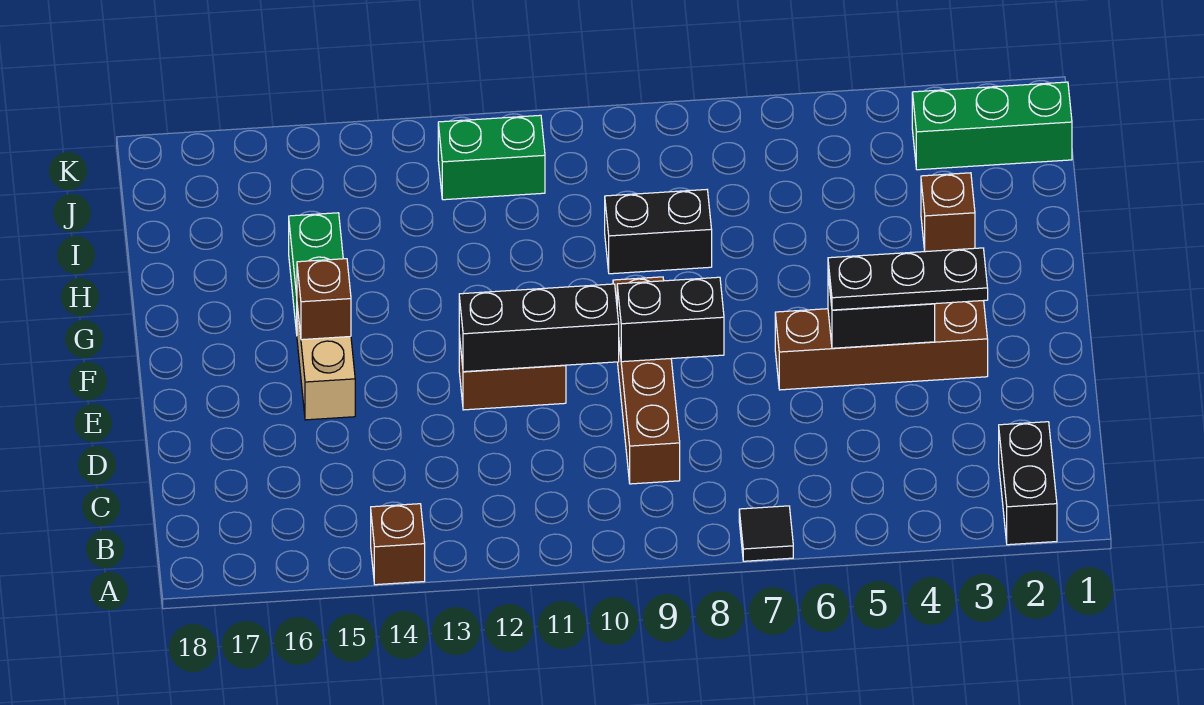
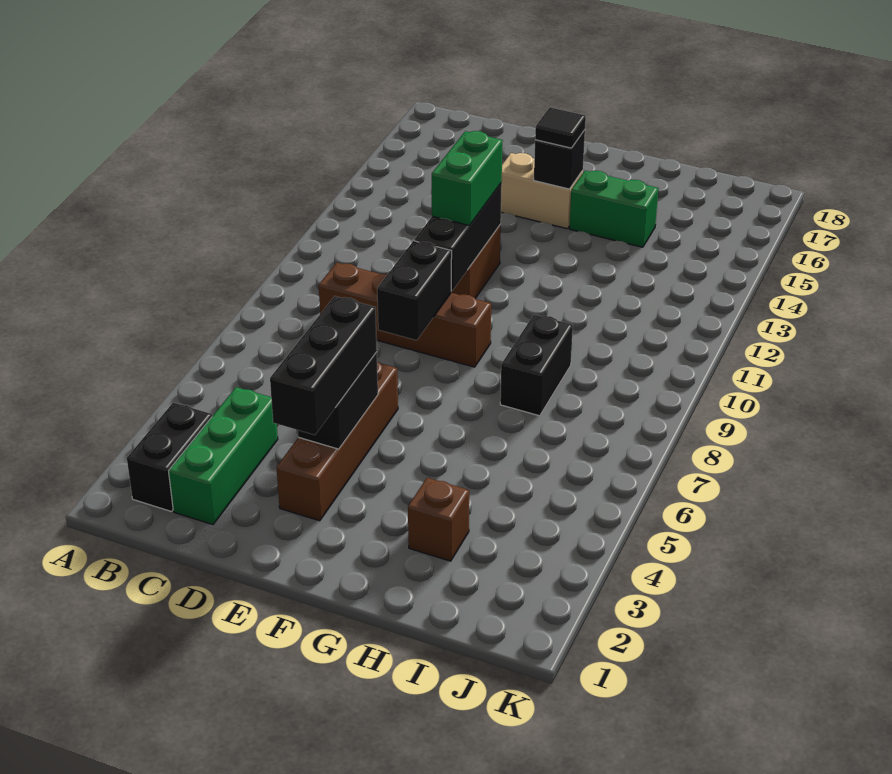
black brick A2:B2 level 1 -> black brick B2:B3 level 1
black tile A7 level 1 -> black tile F15 level 3
brown brick A14 level 1 -> none
black plate E3:E5 level 3 -> black brick E3:E5 level 3
brown brick F15 level 2 -> black brick F15 level 2
green brick J1:J3 level 1 -> green brick C2:C4 level 1
green brick J11:J12 level 1 -> green brick E11:E12 level 3

